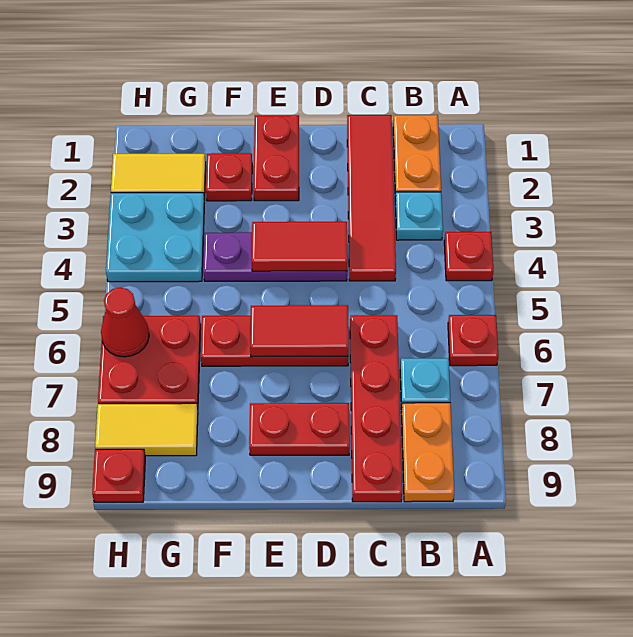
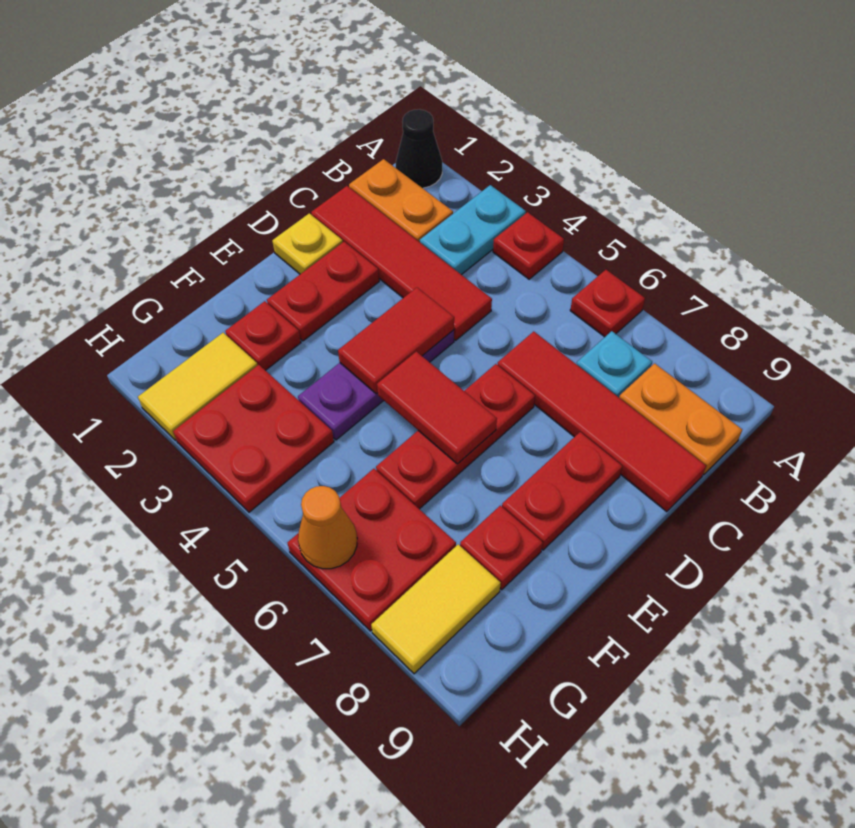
none -> black cone A1 level 1
cyan plate B3 level 1 -> cyan plate A3:B3 level 1
red plate C6:C9 level 1 -> red tile C6:C9 level 1
none -> yellow plate D1 level 1
red tile D6:E6 level 2 -> red tile E5:E6 level 2
red plate E1:E2 level 1 -> red plate D2:E2 level 1
cyan plate G3:H4 level 1 -> red plate G3:H4 level 1
red cone H6 level 2 -> orange cone H6 level 2
red plate H9 level 1 -> red plate F8 level 1

